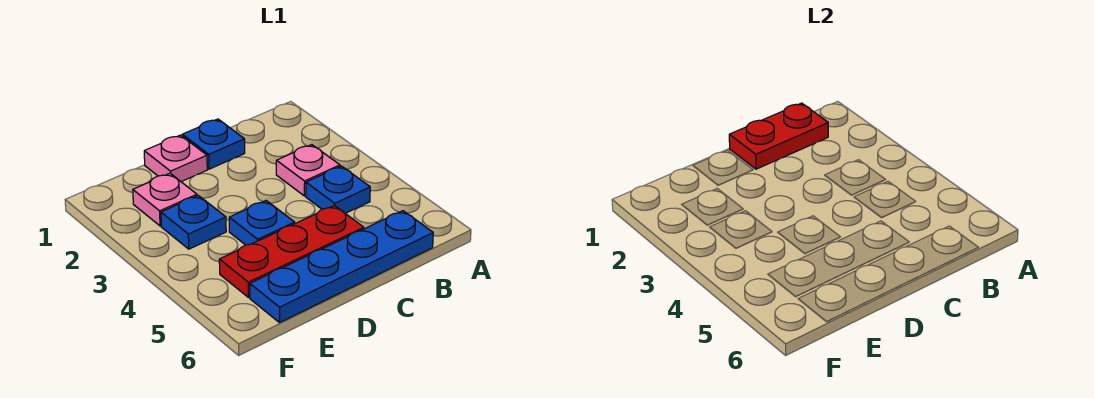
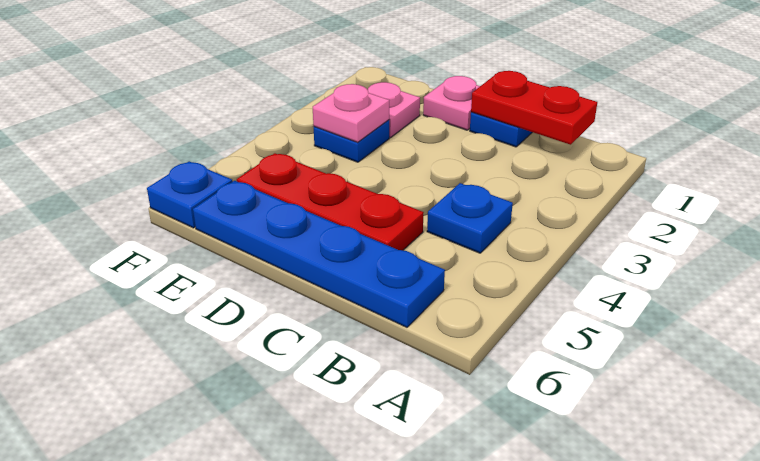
pink plate B3 level 1 -> pink plate E3 level 2
blue plate D4 level 1 -> blue plate F6 level 1

